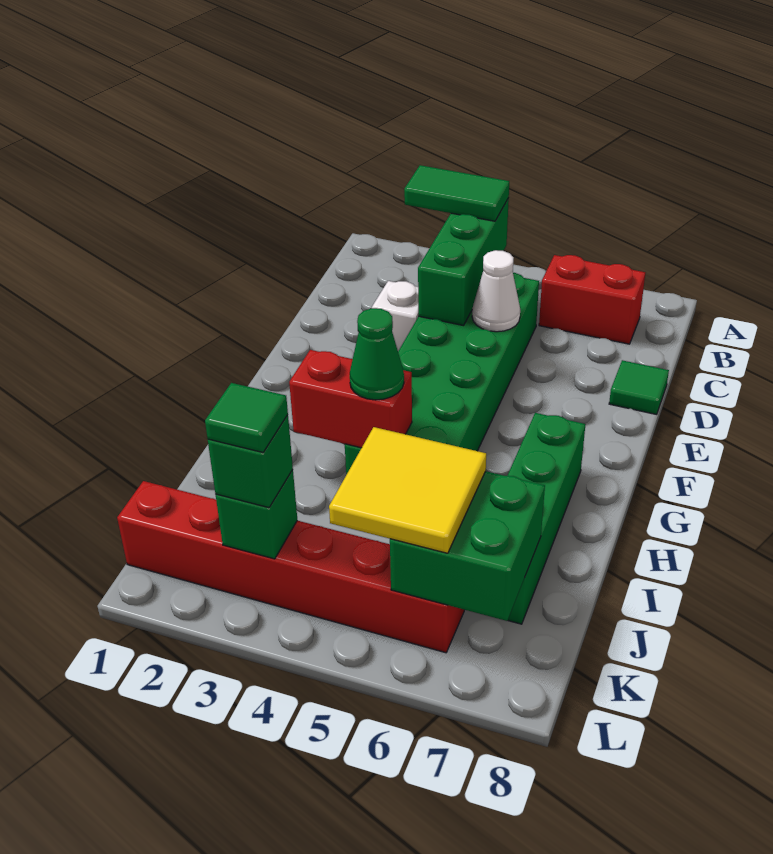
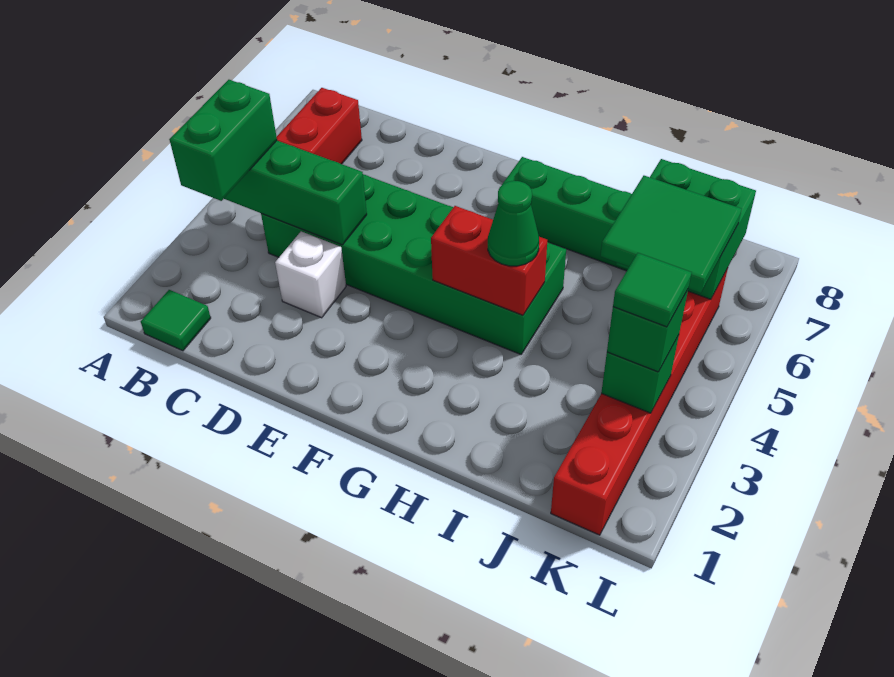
green tile B3:B4 level 3 -> green brick B3:B4 level 3
white cone D5 level 2 -> none
green tile D8 level 1 -> green tile B1 level 1
red brick H3:H4 level 2 -> red brick G4:H4 level 2
yellow tile J5:K6 level 3 -> green tile J5:K6 level 3

